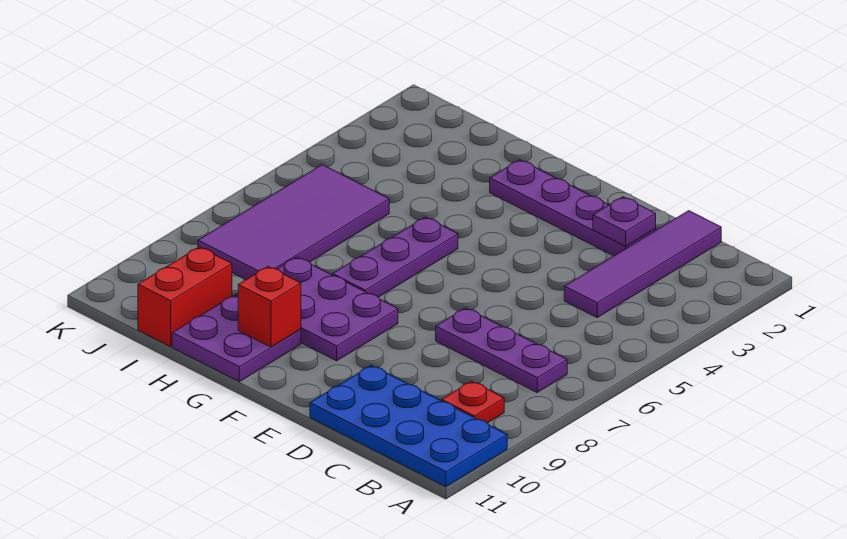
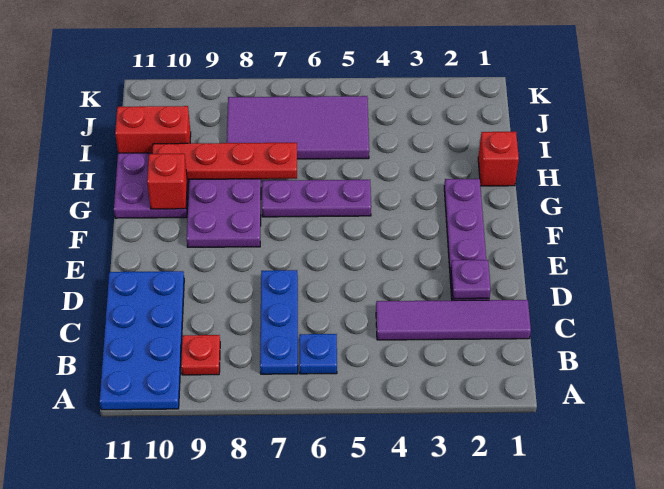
none -> blue plate B6 level 1
purple plate B7:D7 level 1 -> blue plate B7:D7 level 1
none -> red brick H1 level 1
none -> red plate H7:H10 level 2

